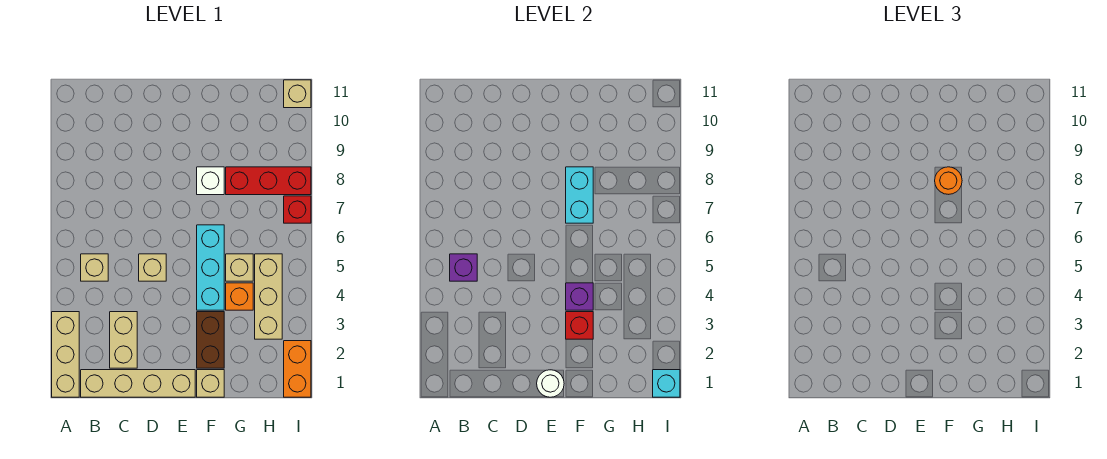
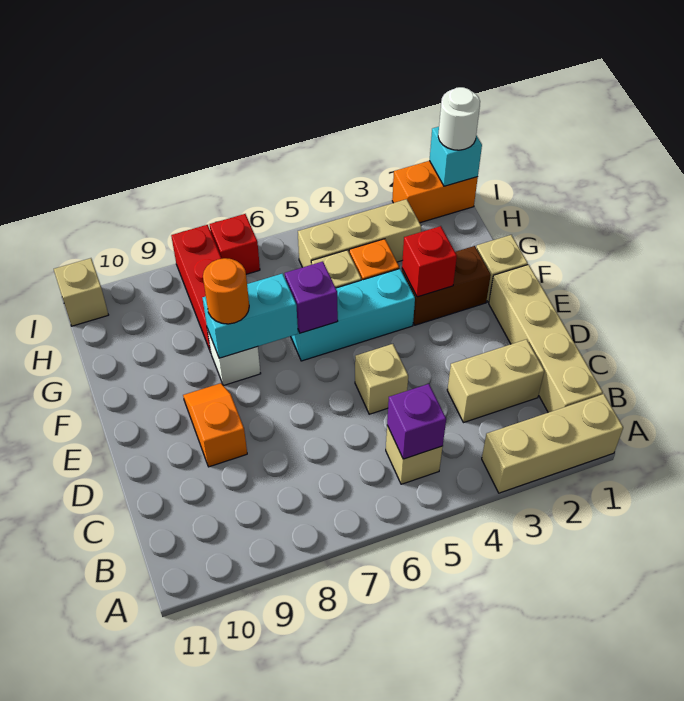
none -> orange slope D9:E9 level 1 top D
white round brick E1 level 2 -> white round brick I1 level 3
purple brick F4 level 2 -> purple brick F6 level 2

